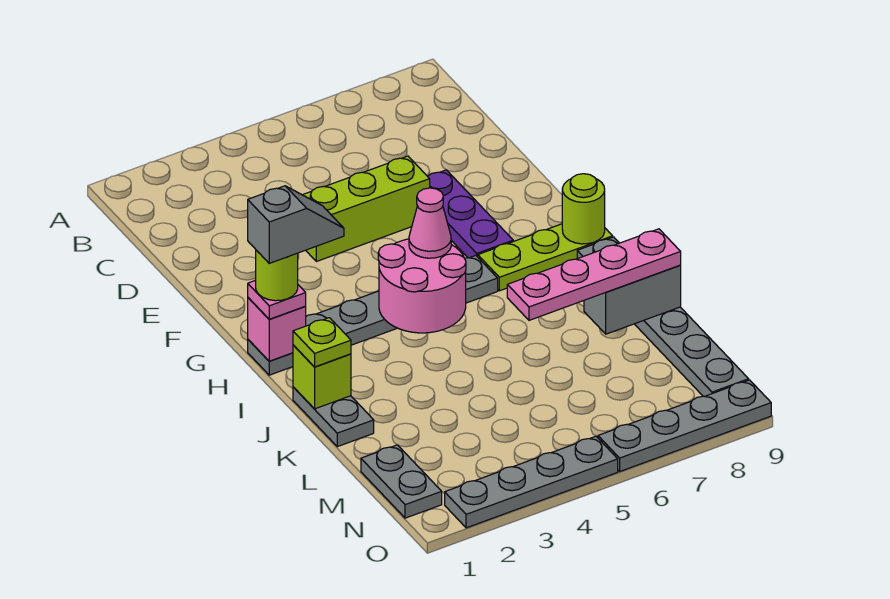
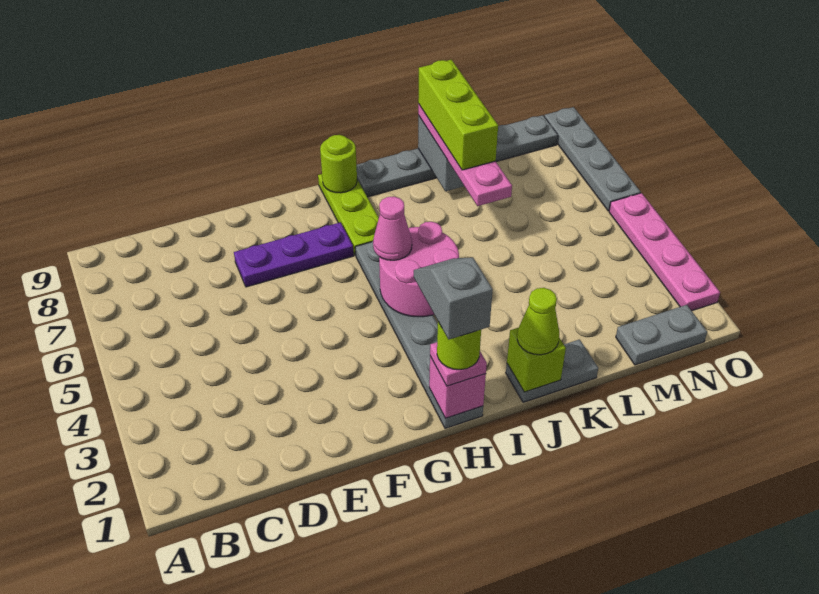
lime brick E4:E6 level 1 -> lime brick K7:K9 level 4
lime plate J1 level 3 -> lime cone J1 level 3
grey plate O2:O5 level 1 -> pink plate O2:O5 level 1

